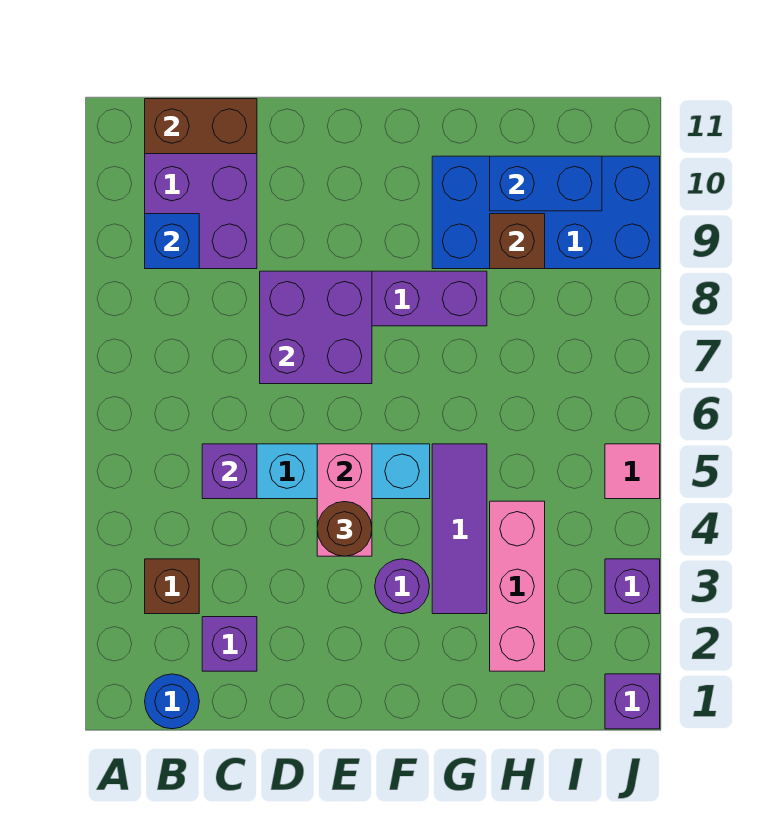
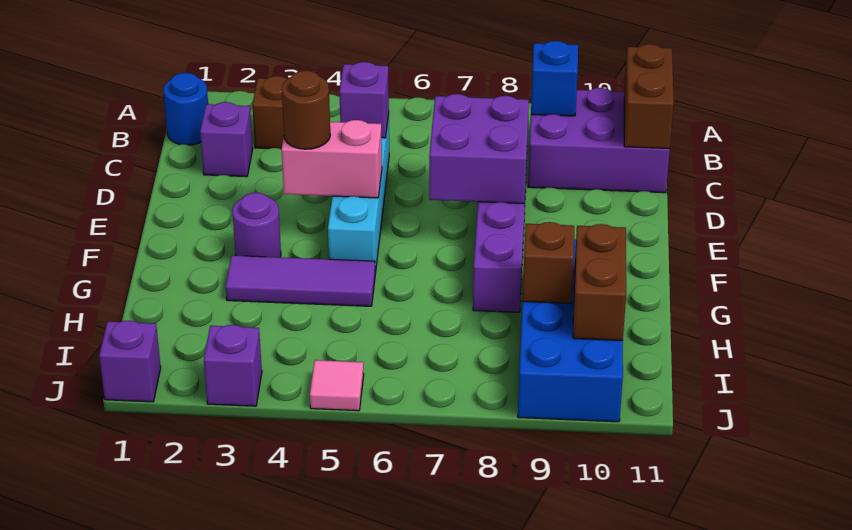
pink brick H2:H4 level 1 -> none
blue brick H10:I10 level 2 -> brown brick H10:I10 level 2

